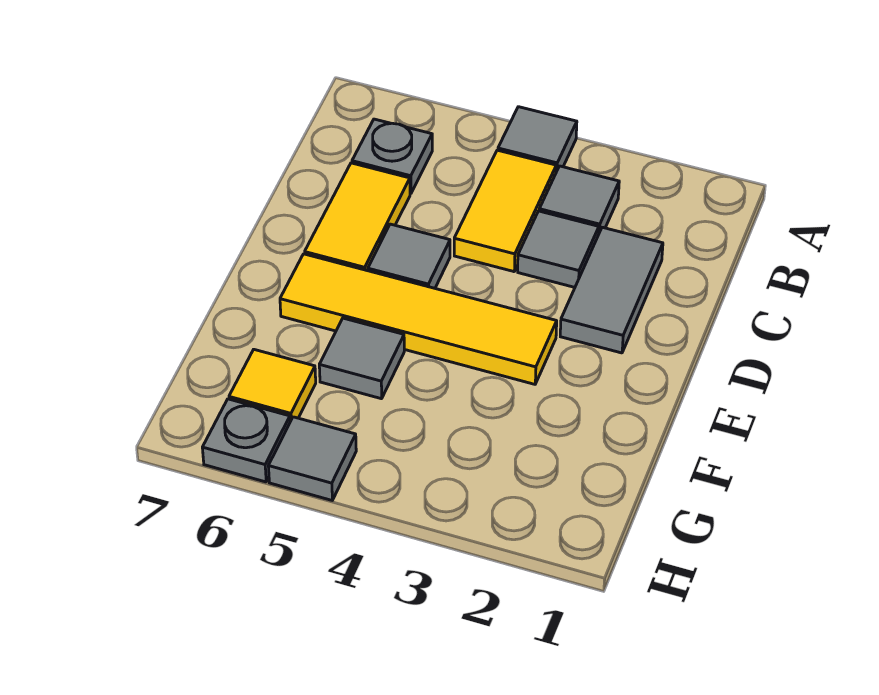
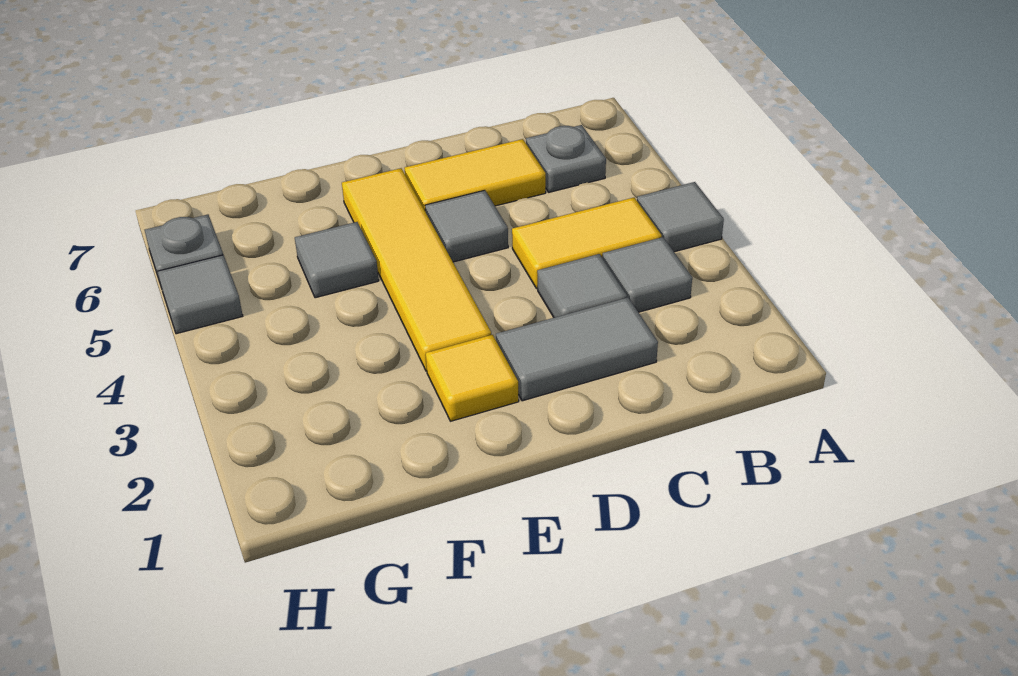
yellow tile G6 level 1 -> yellow tile E2 level 1

